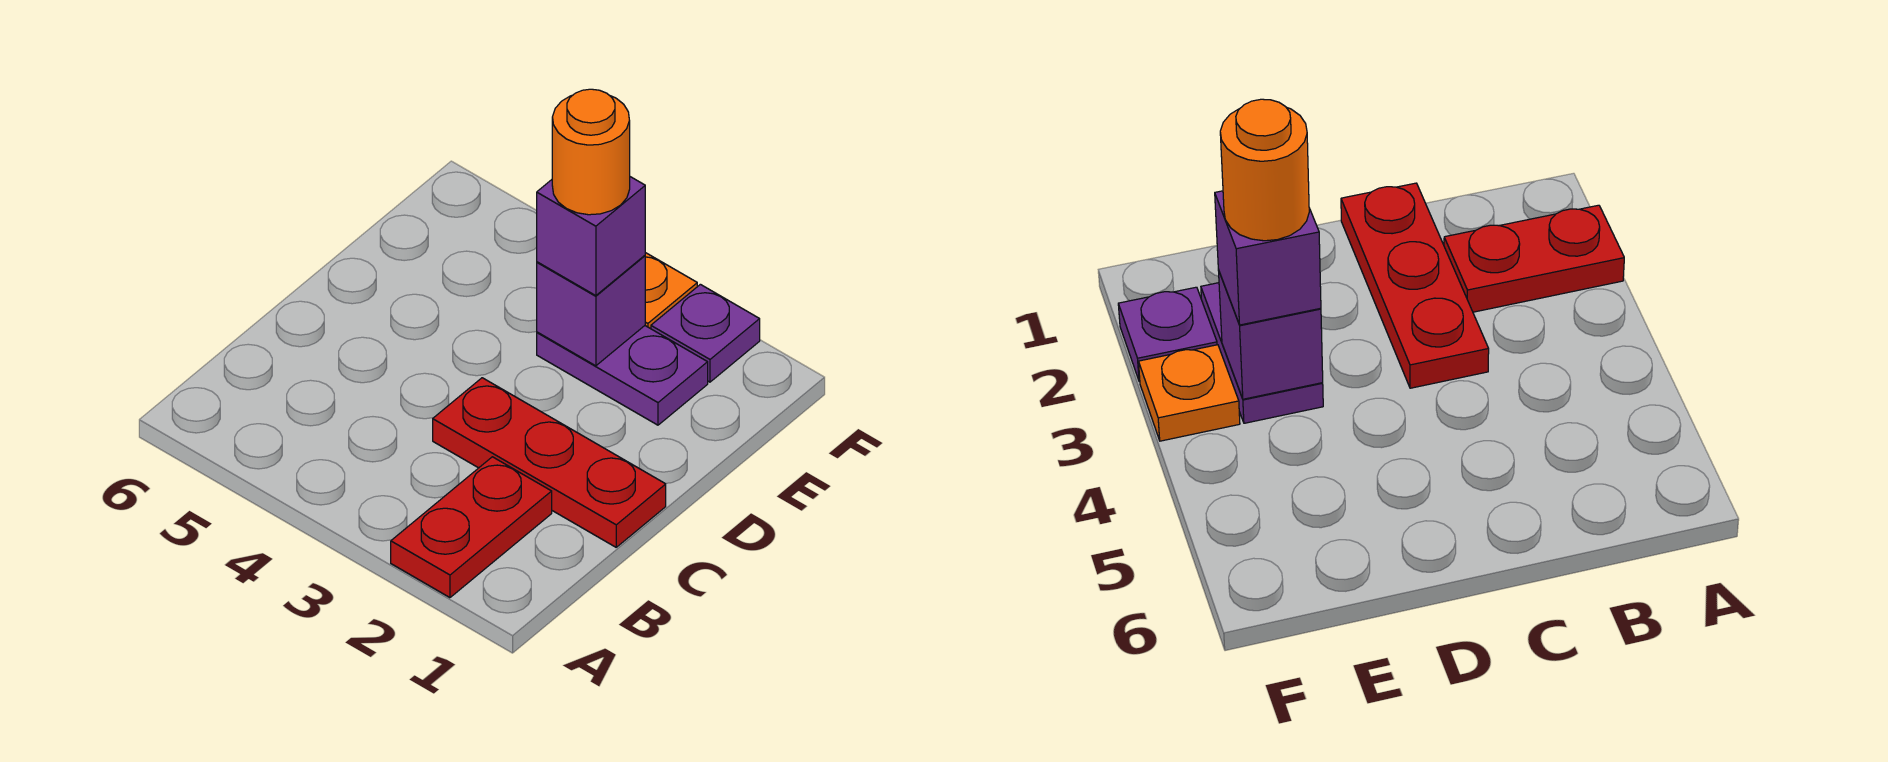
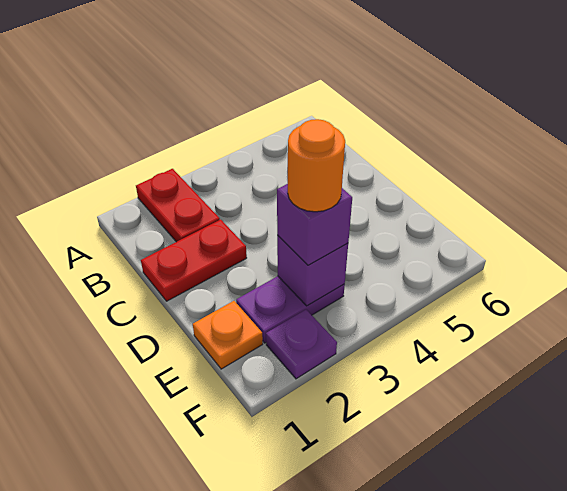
red plate C1:C3 level 1 -> red plate C1:C2 level 1
orange plate F3 level 1 -> orange plate E1 level 1

